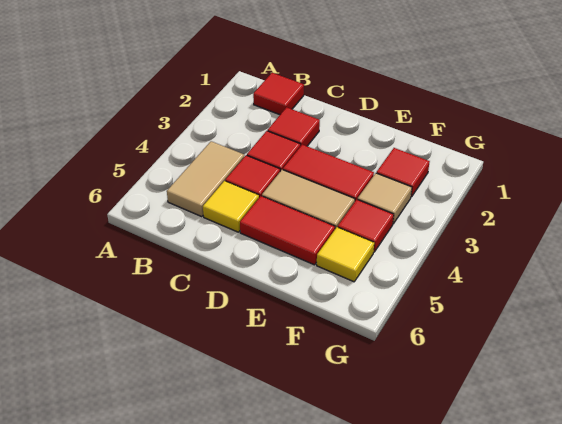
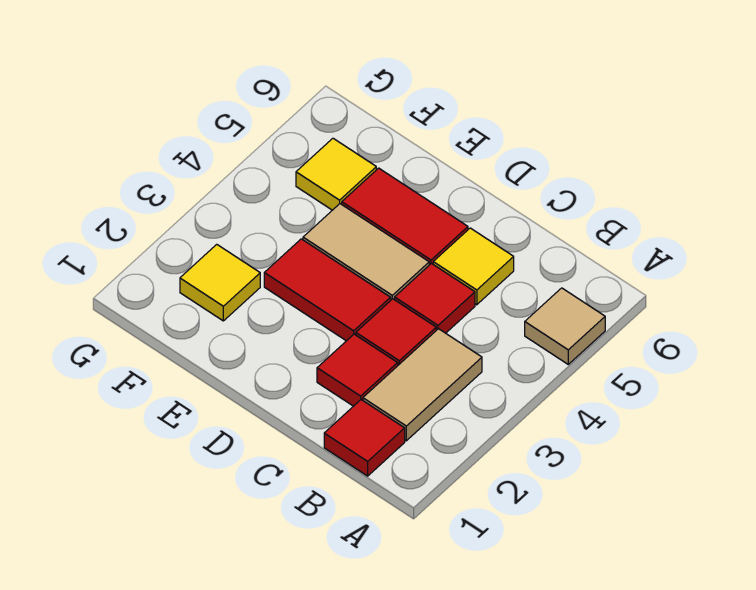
tan tile B4:B5 level 1 -> tan tile B2:B3 level 1
red tile F2 level 1 -> yellow tile F2 level 1
tan tile F3 level 1 -> tan tile A5 level 1
red tile F4 level 1 -> none

